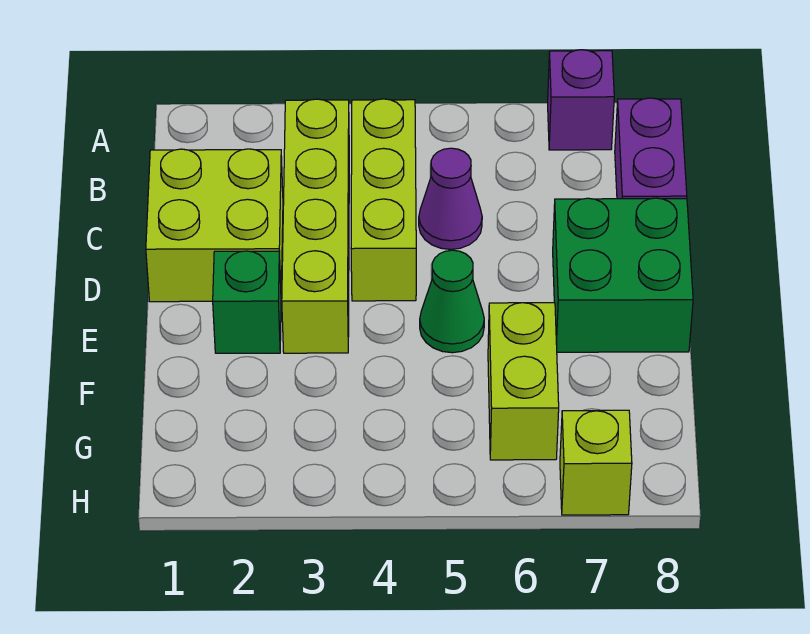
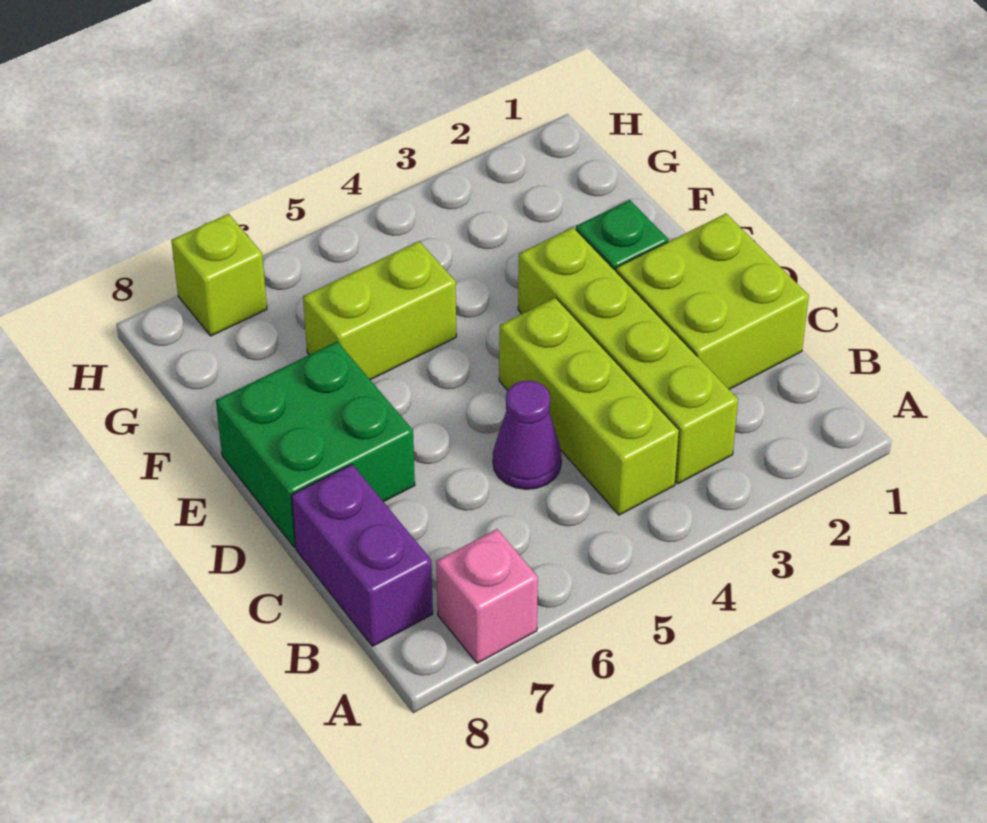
purple brick A7 level 1 -> pink brick A7 level 1
green cone E5 level 1 -> none
lime brick F6:G6 level 1 -> lime brick F5:F6 level 1

